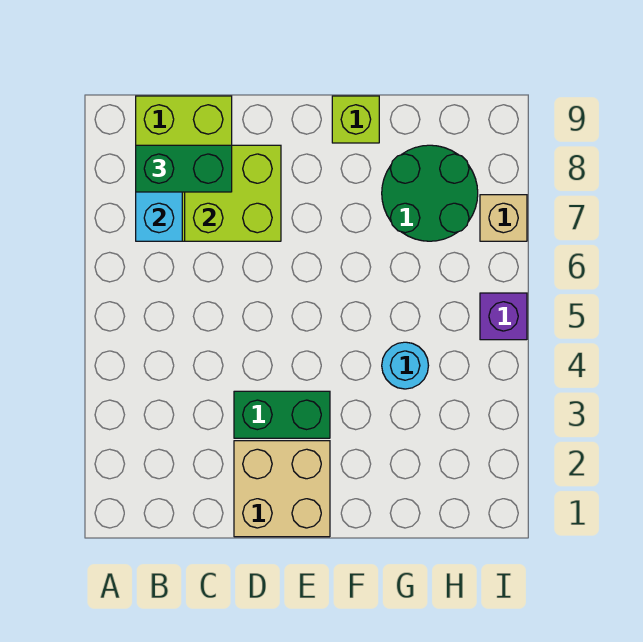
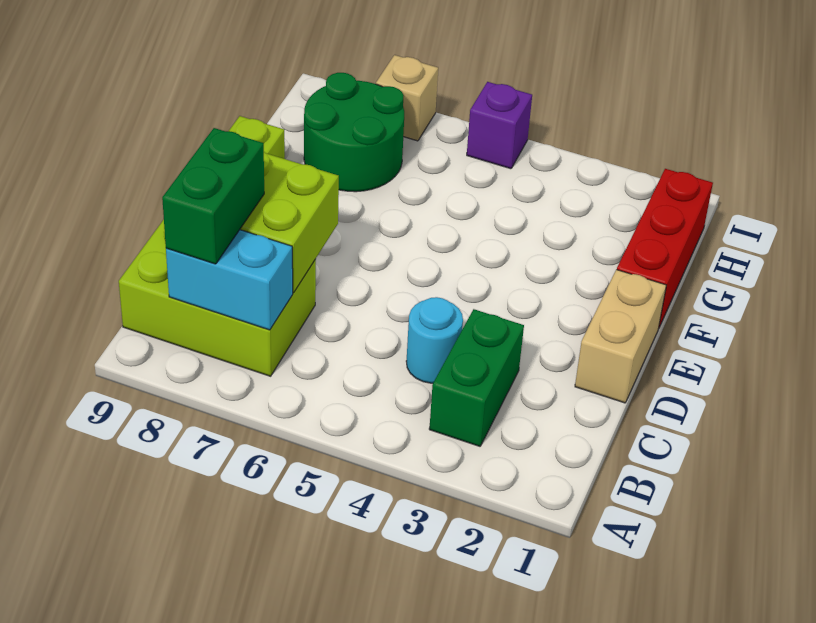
tan brick D1:E2 level 1 -> tan brick D1:E1 level 1
green brick D3:E3 level 1 -> green brick B3:C3 level 1
none -> red brick F1:H1 level 1
cyan round brick G4 level 1 -> cyan round brick C4 level 1

